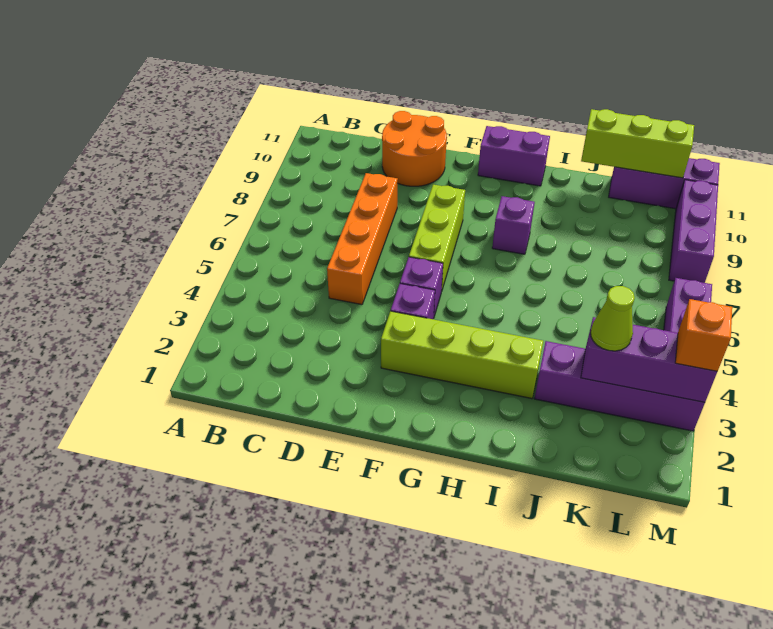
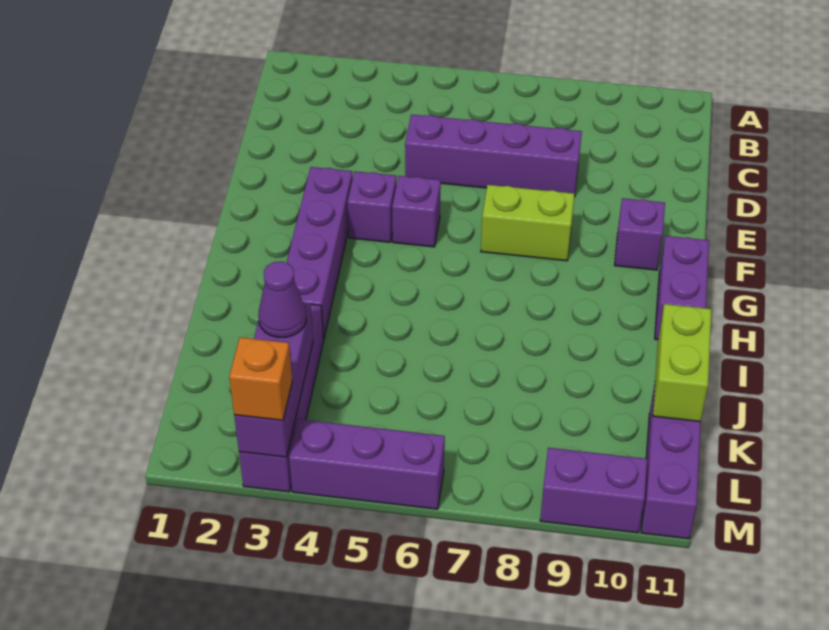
orange brick D5:D8 level 1 -> purple brick D5:D8 level 1
orange round brick D10:E11 level 1 -> none
lime brick F3:I3 level 1 -> purple brick F3:I3 level 1
lime brick F6:F8 level 1 -> lime brick F7:F8 level 1
purple brick H8 level 1 -> purple brick F10 level 1
lime brick J11:L11 level 2 -> lime brick J11:K11 level 2
lime cone K3 level 3 -> purple cone K3 level 3
purple brick M8:M10 level 1 -> purple brick M9:M10 level 1

